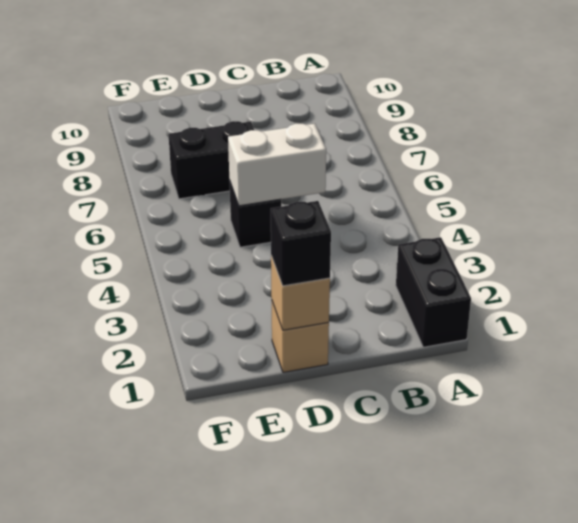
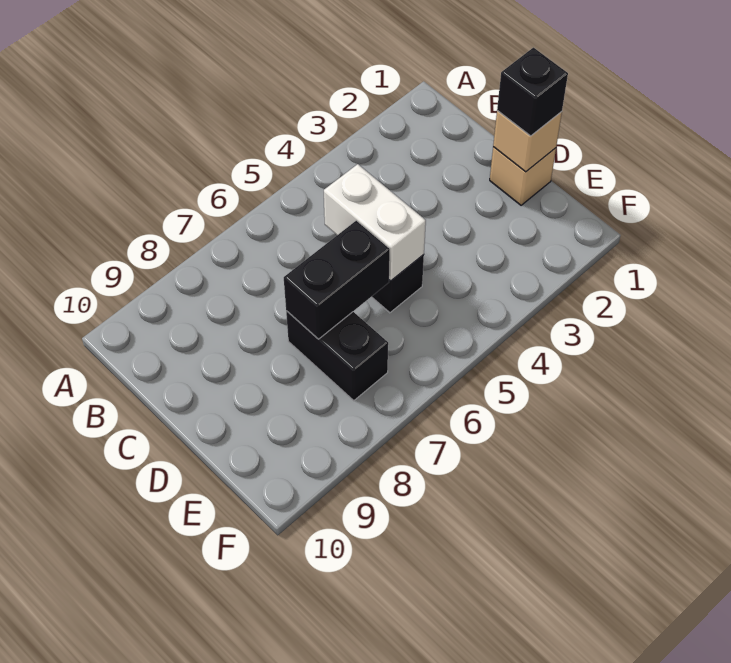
black brick A1:A2 level 1 -> black brick D6:D7 level 2

